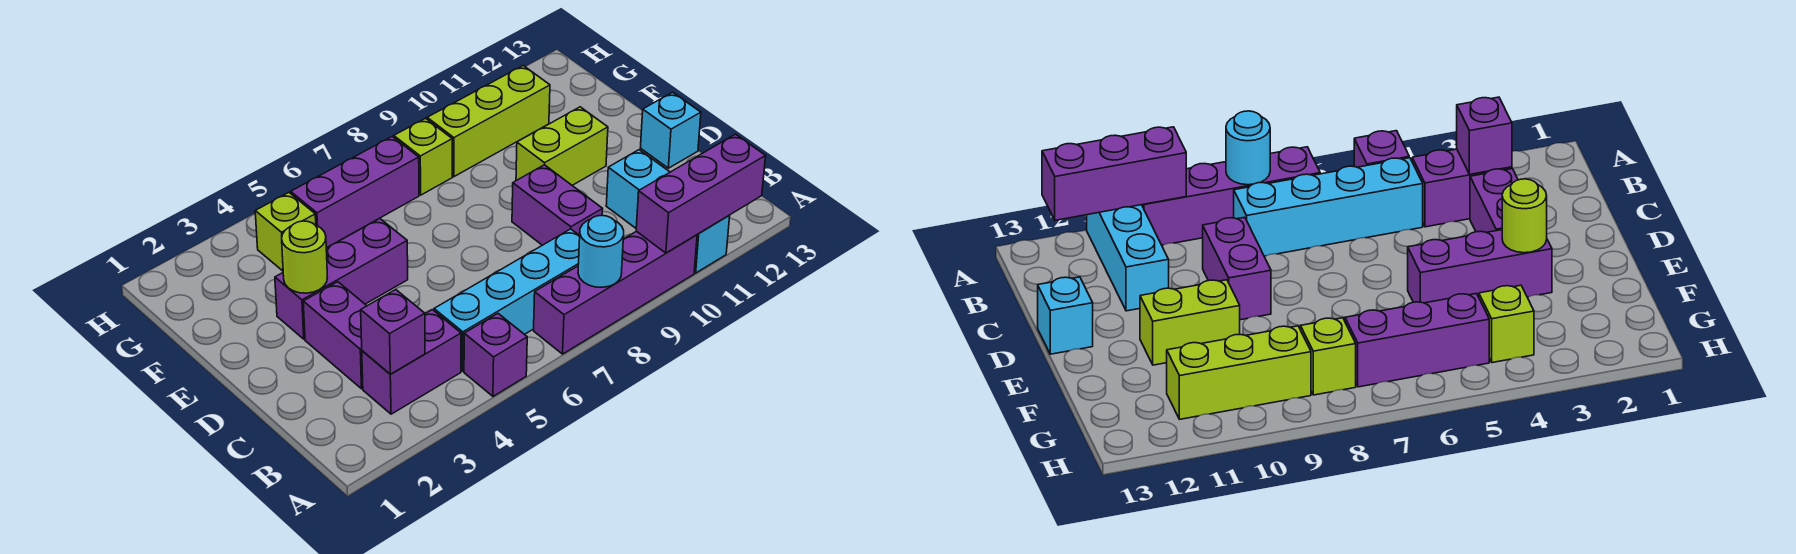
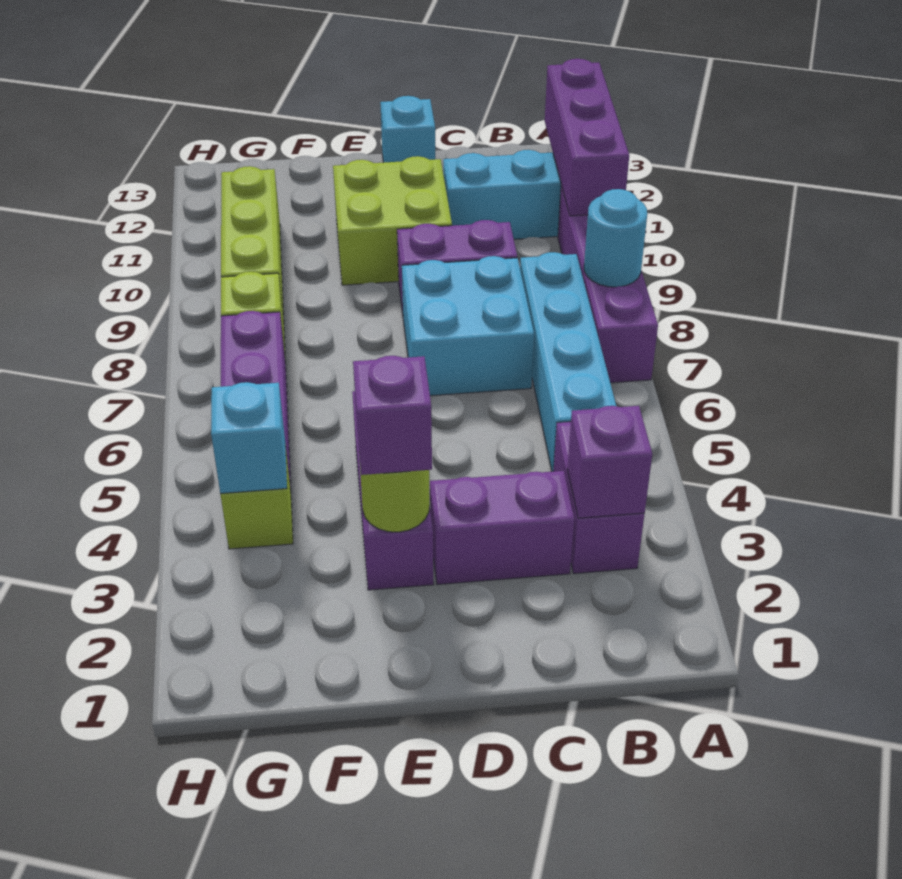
purple brick A5 level 1 -> purple brick E3 level 3
none -> cyan brick C7:D8 level 1
lime brick E10:E11 level 1 -> lime brick D10:E11 level 1
none -> cyan brick G4 level 2

